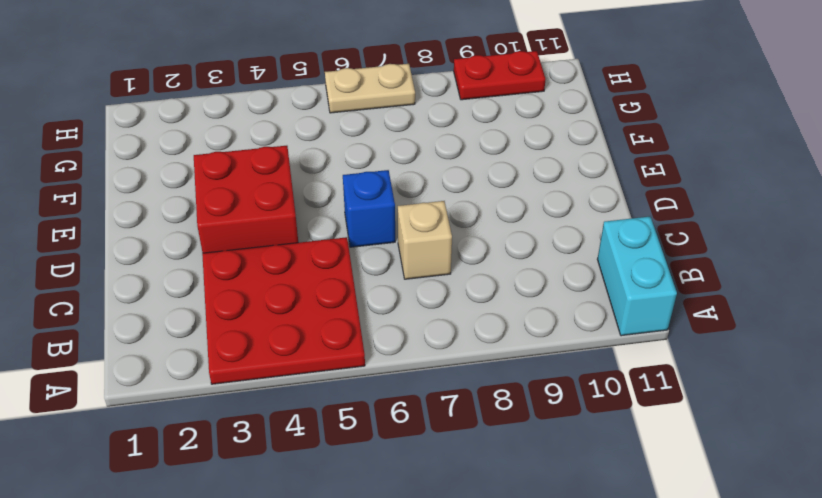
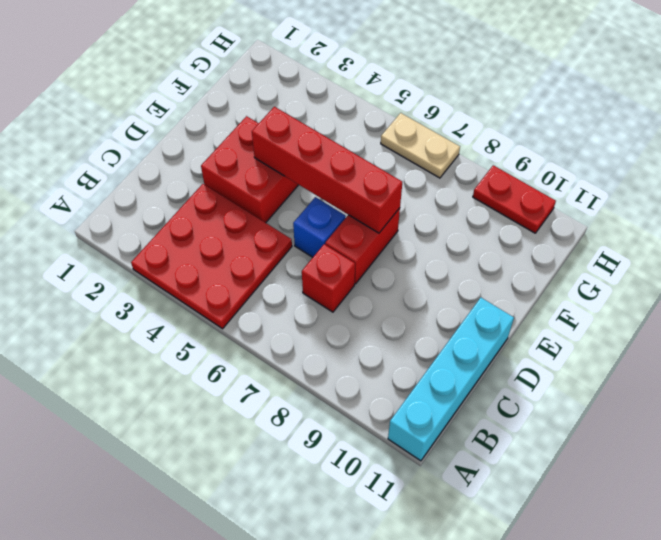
cyan brick A11:B11 level 1 -> cyan brick A11:D11 level 1
tan brick C7 level 1 -> red brick C7 level 1
none -> red brick D7:E7 level 1
none -> red brick E4:E7 level 2

